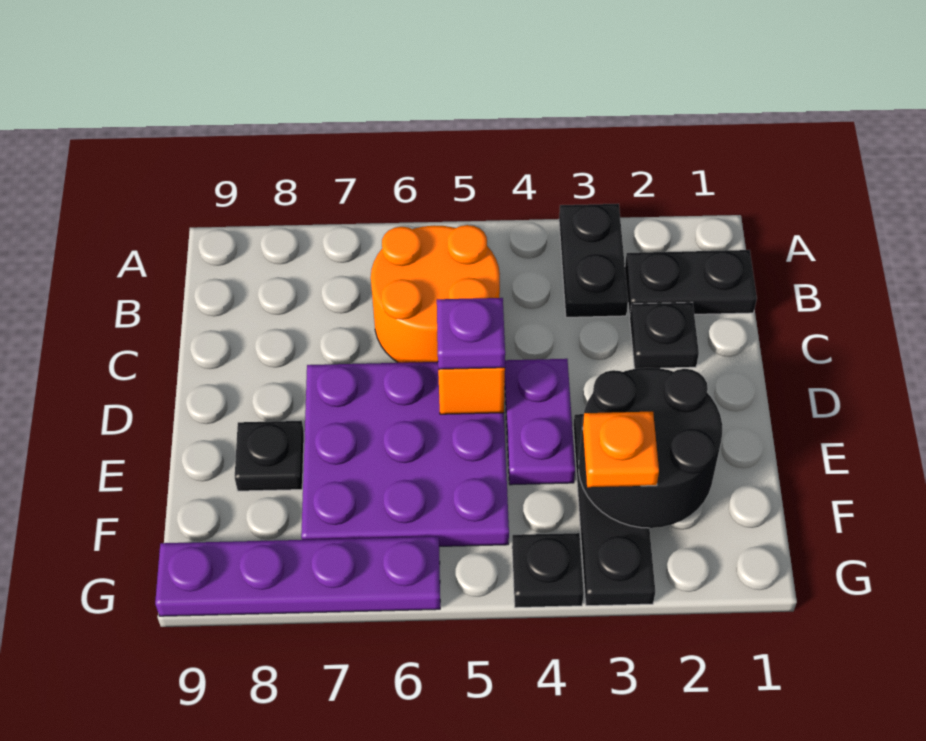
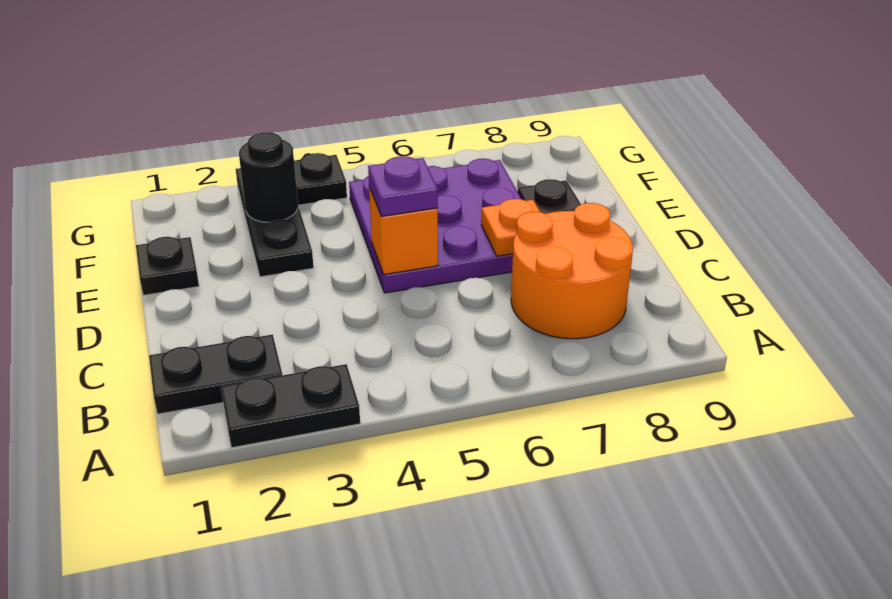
black plate A3:B3 level 1 -> black plate A2:A3 level 1
orange round brick B5:C6 level 1 -> orange round brick B7:C8 level 1
black plate C2 level 1 -> black plate E1 level 1
purple plate D4:E4 level 1 -> none
black round brick E2:F3 level 2 -> black round brick F3 level 2
orange plate F3 level 3 -> orange plate D7 level 2
purple plate G6:G9 level 1 -> none

